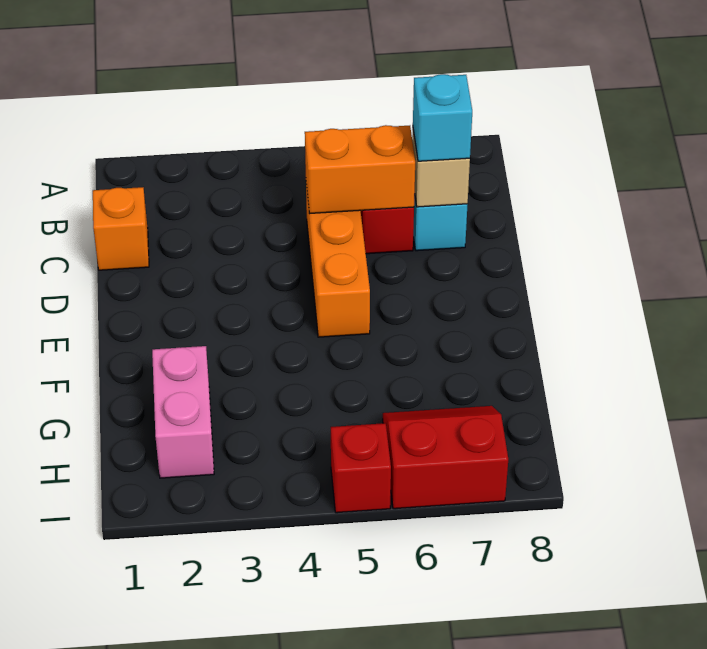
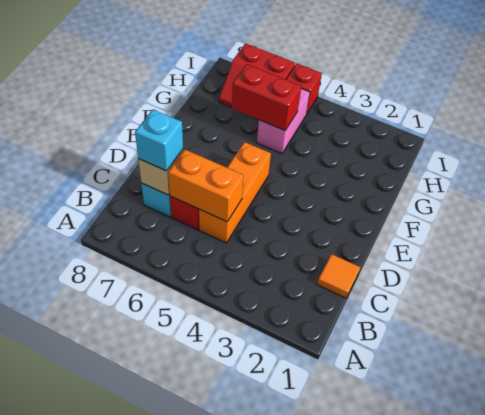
orange brick C1 level 1 -> orange tile C1 level 1
pink brick G2:H2 level 1 -> pink brick G5:H5 level 1
none -> red brick G5:G6 level 2

